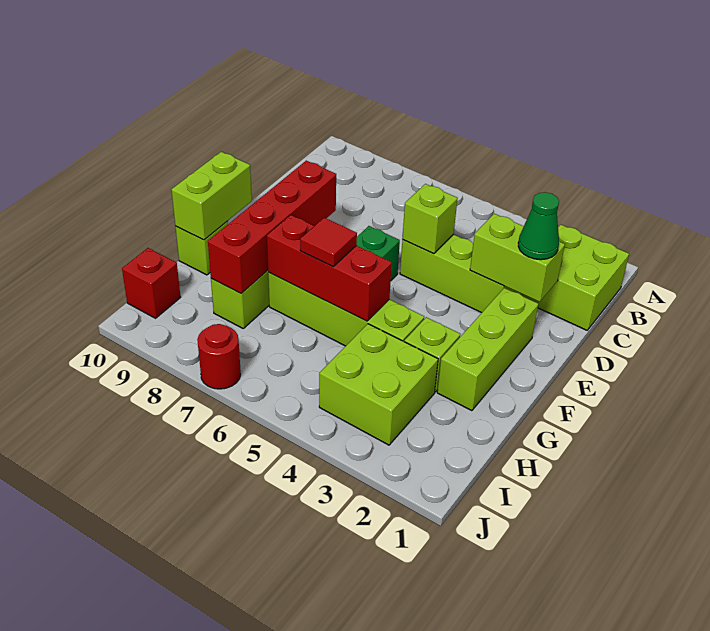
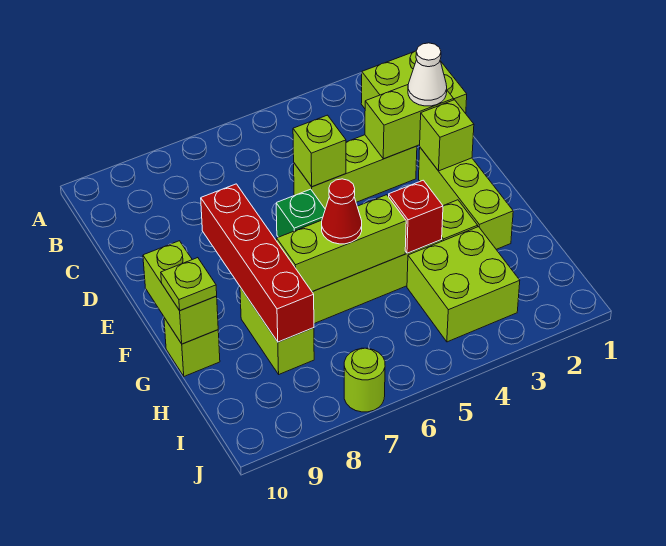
green cone D2 level 3 -> white cone D2 level 3
none -> lime brick E2 level 2
red brick G5:G7 level 2 -> lime brick G5:G7 level 2
red tile G6 level 3 -> red cone G6 level 3
none -> lime plate G10 level 3
red brick I10 level 1 -> red brick G4 level 2
red round brick J7 level 1 -> lime round brick J7 level 1

